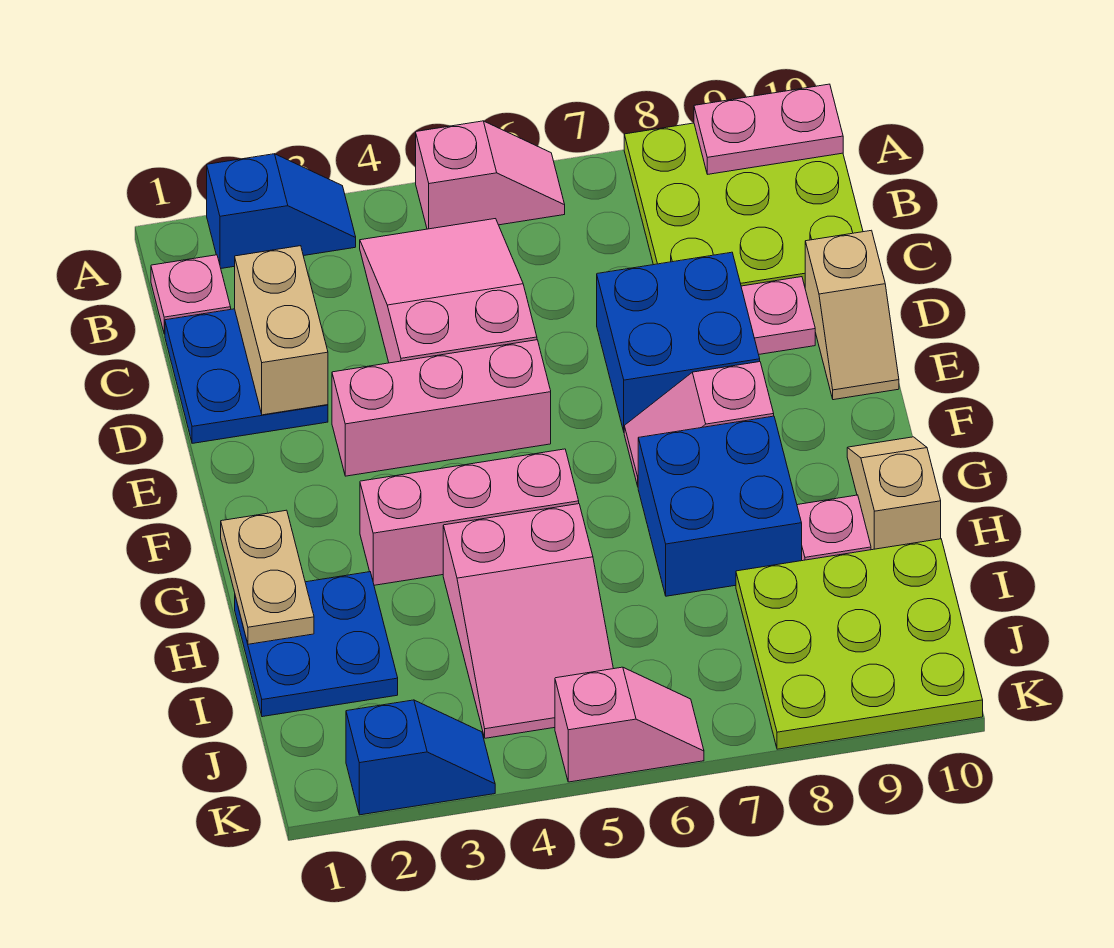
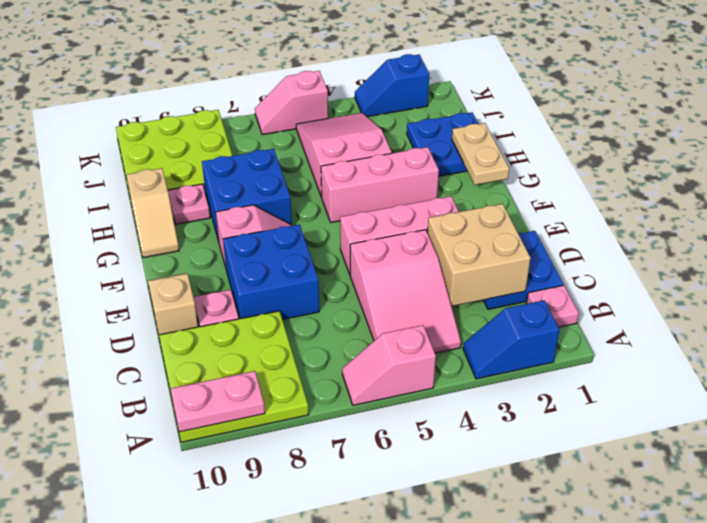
tan brick C2:D2 level 2 -> tan brick C2:D3 level 2

